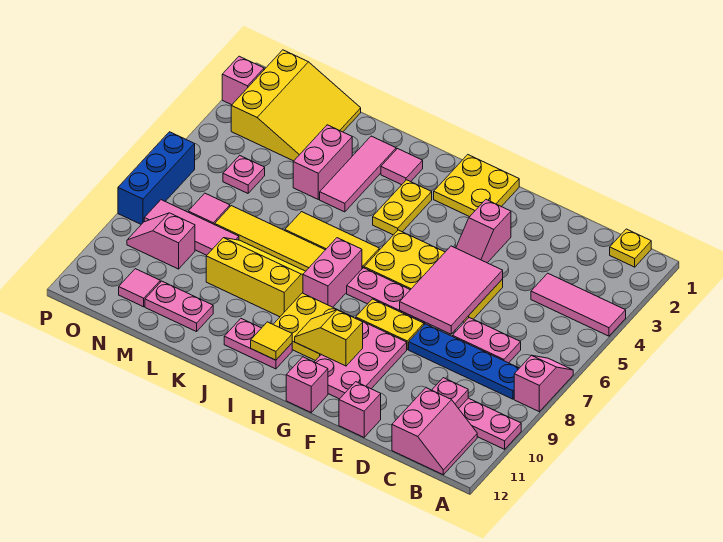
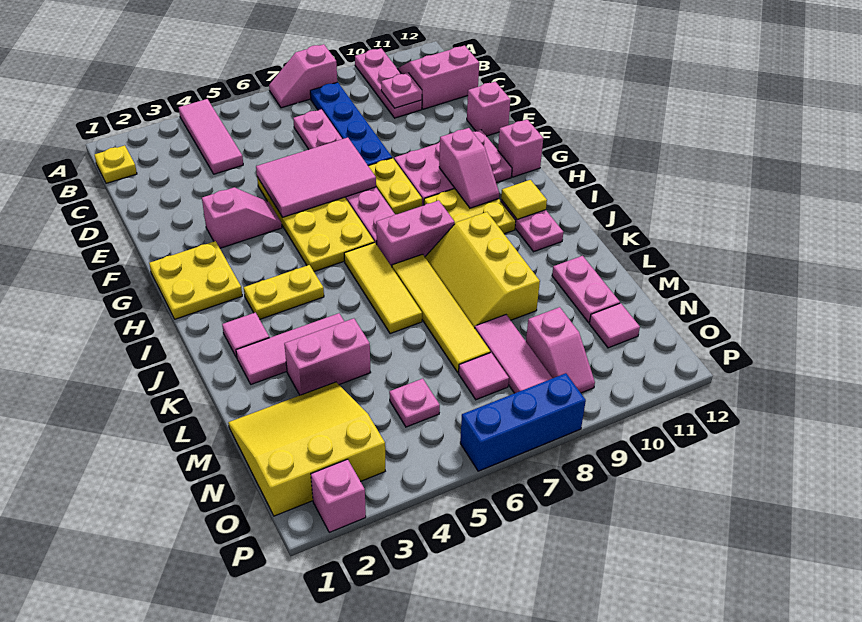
yellow slope G10:H10 level 2 top G -> pink slope G10:H10 level 2 top G

